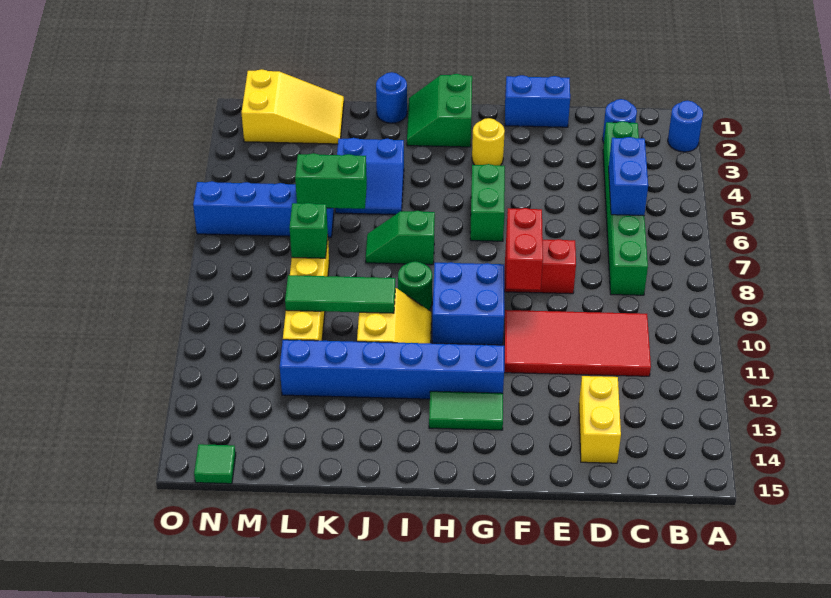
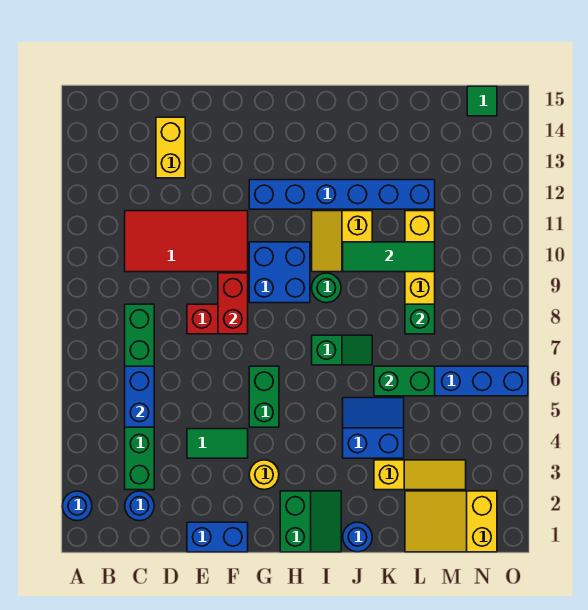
green tile G13:H13 level 1 -> green tile E4:F4 level 1
none -> yellow slope K3:M3 level 1 top K

